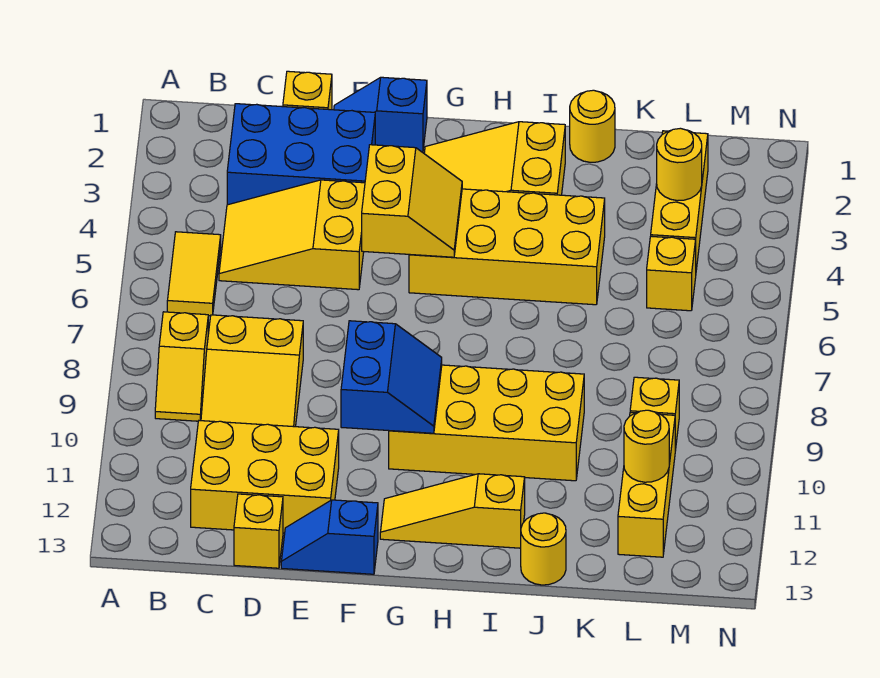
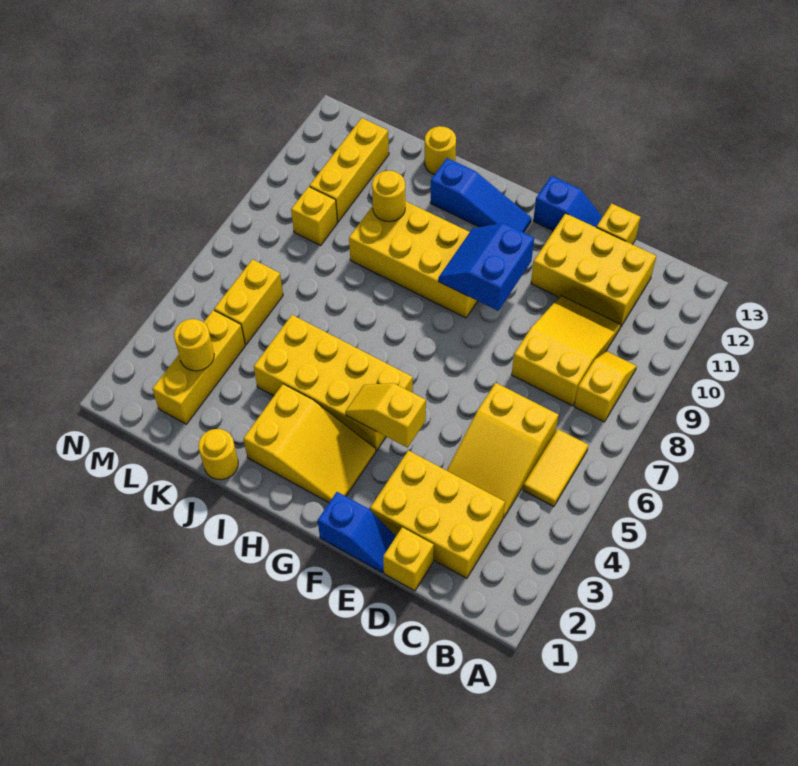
blue brick C2:E3 level 1 -> yellow brick C2:E3 level 1
yellow slope C4:E5 level 1 top E -> yellow slope C4:D6 level 1 top 6
yellow slope F4:G5 level 2 top F -> yellow slope F4:G4 level 2 top F
yellow slope G12:I12 level 1 top I -> blue slope G12:I12 level 1 top I
yellow brick L5 level 1 -> yellow brick L5:L6 level 1
yellow round brick L11 level 2 -> yellow round brick J10 level 2

